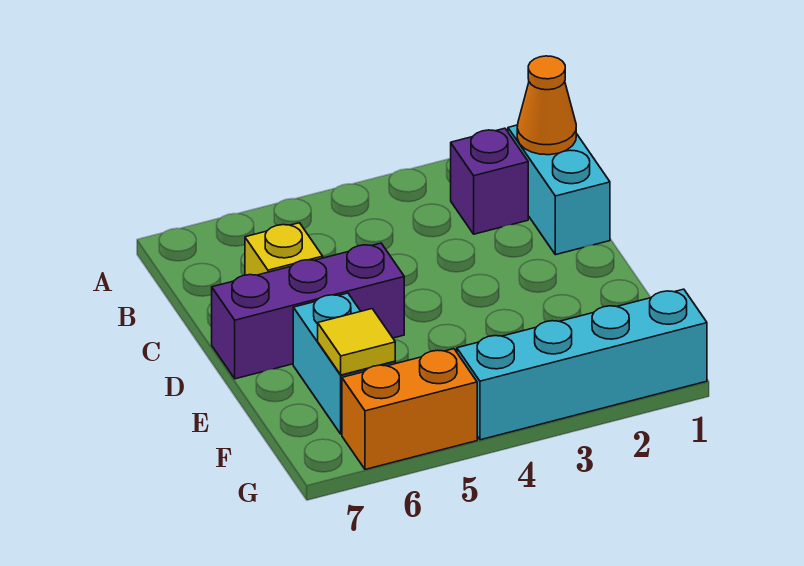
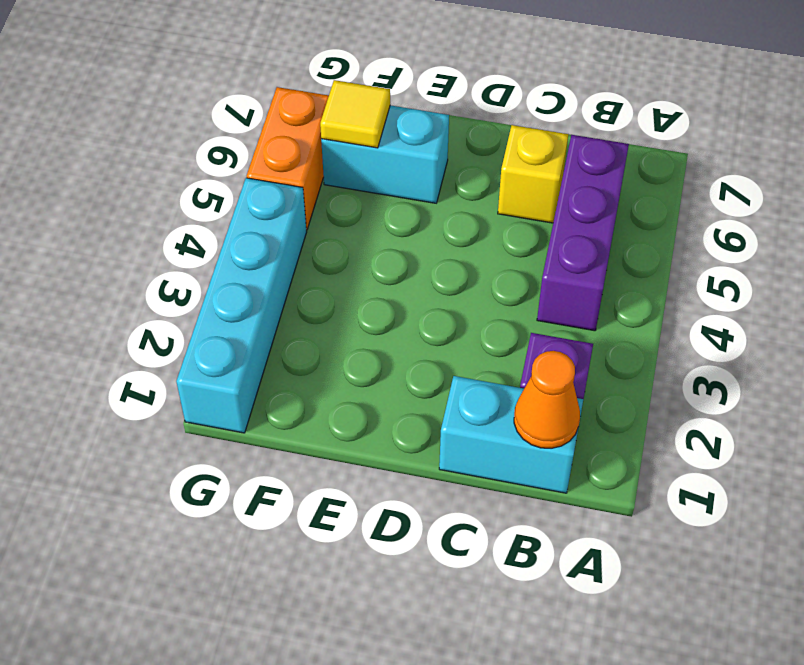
purple brick D5:D7 level 1 -> purple brick B4:B6 level 1

